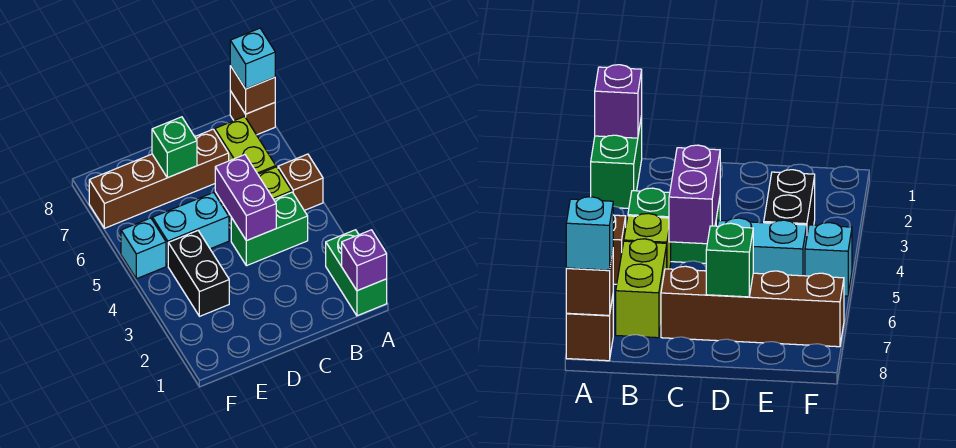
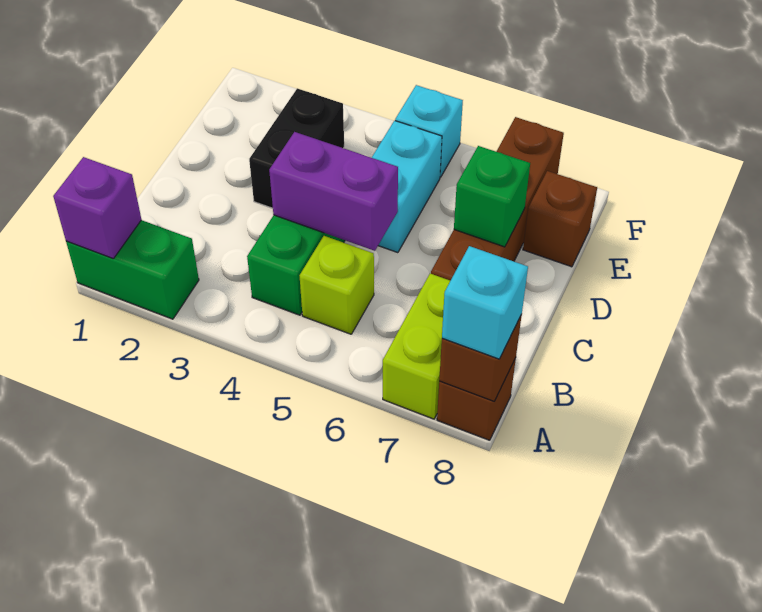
brown brick A5 level 1 -> brown brick E8 level 1
lime brick B6:B7 level 1 -> lime brick A7:B7 level 1
black brick E3:E4 level 1 -> black brick D3:E3 level 1

